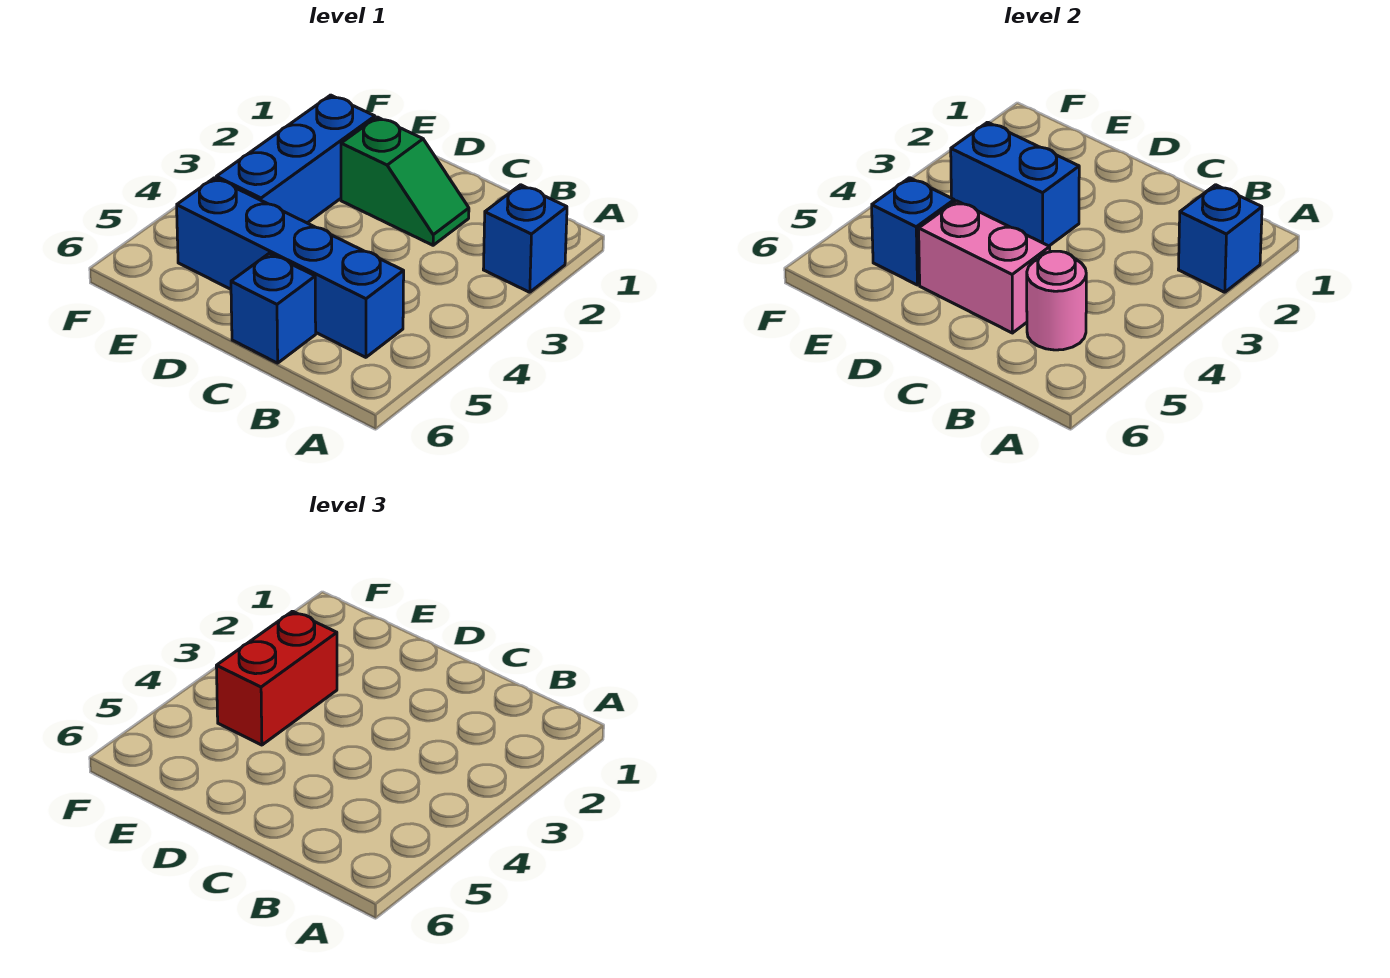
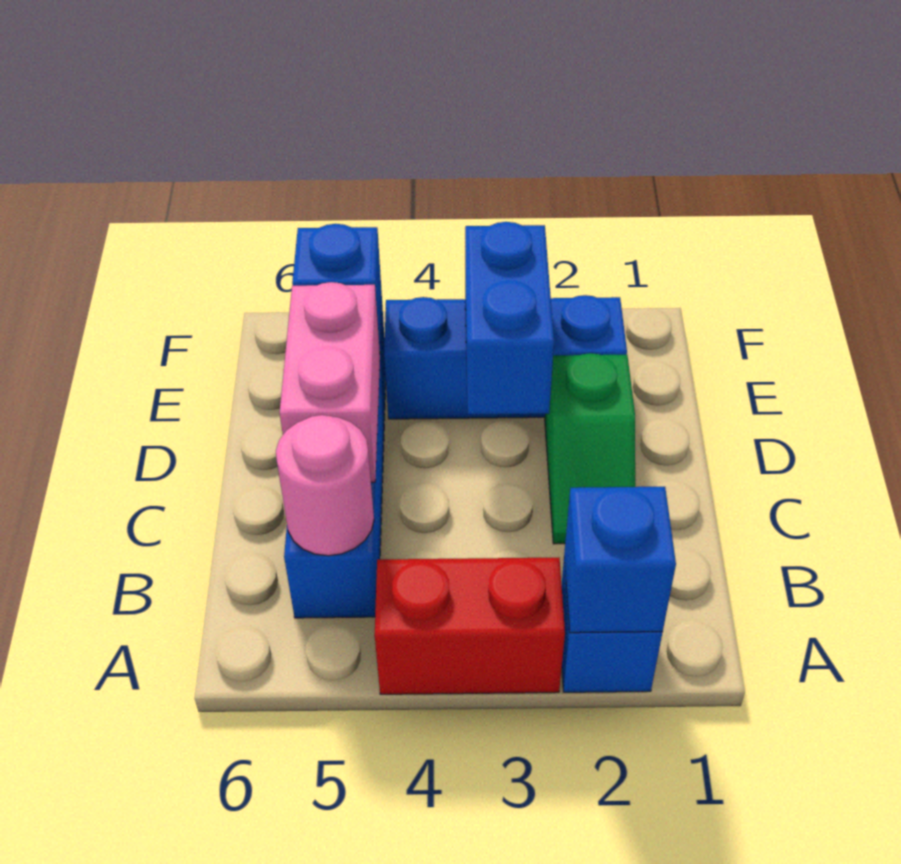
blue brick C6 level 1 -> none
red brick E3:E4 level 3 -> red brick A3:A4 level 1

